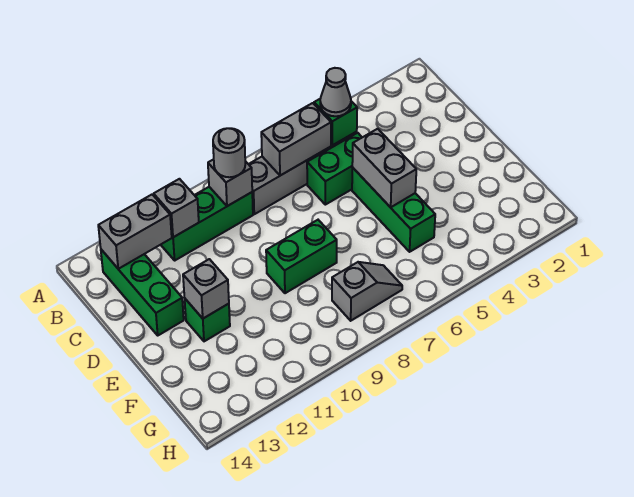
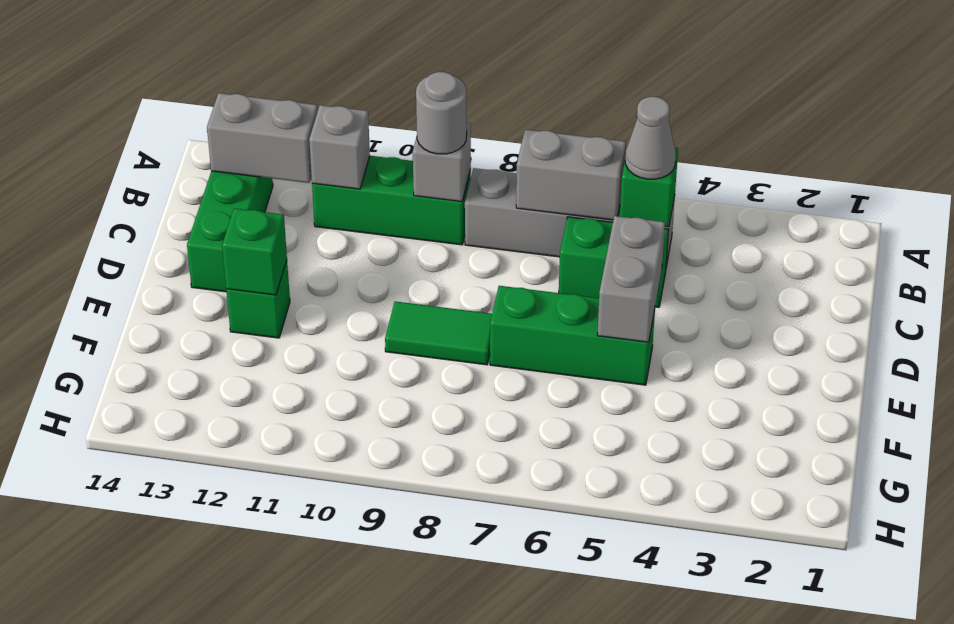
green brick D5:F5 level 1 -> green brick E5:E7 level 1
green brick E8:E9 level 1 -> green tile E8:E9 level 1
grey brick E12 level 2 -> green brick E12 level 2
grey slope G7:G8 level 1 top 8 -> none

